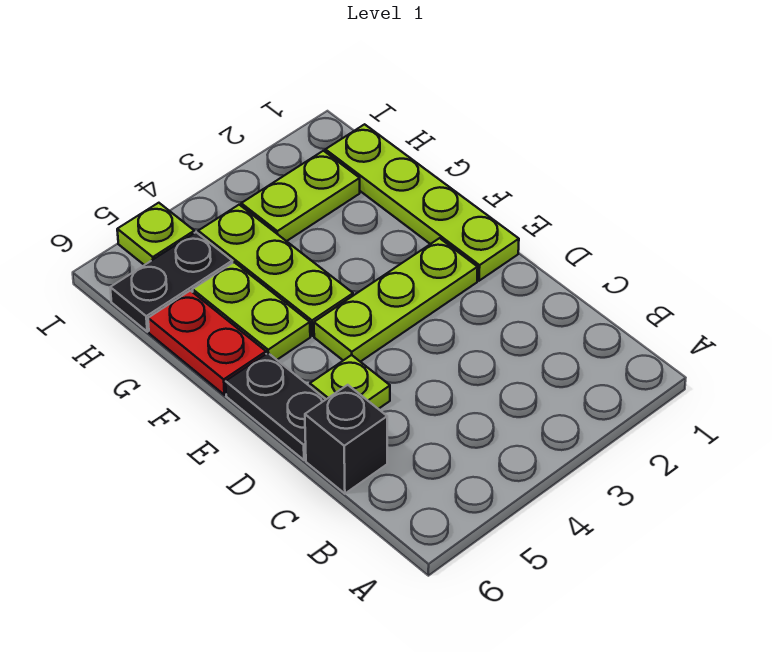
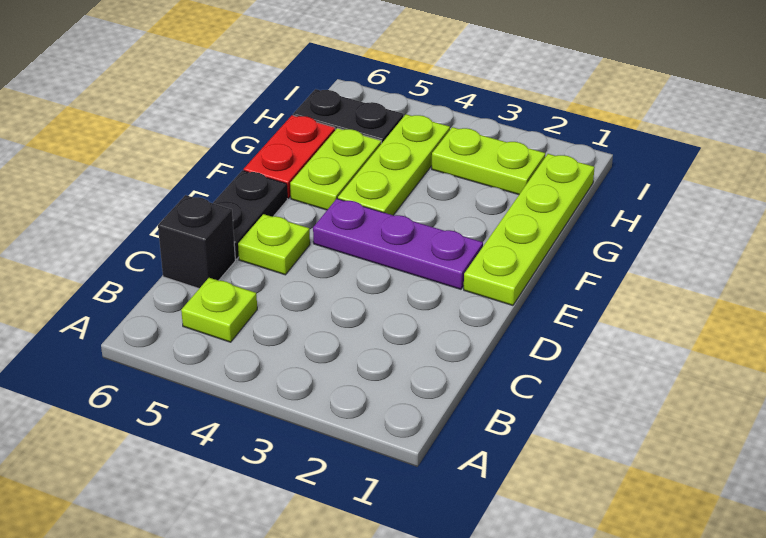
lime plate E2:E4 level 1 -> purple plate E2:E4 level 1
lime plate I5 level 1 -> lime plate B5 level 1

